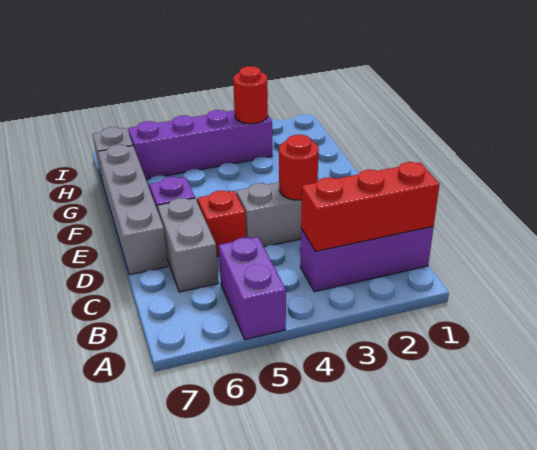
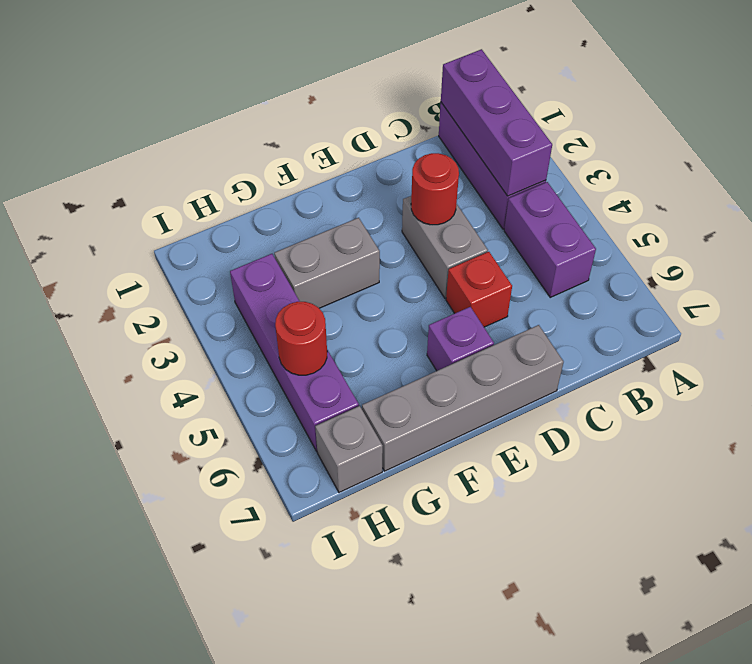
purple brick A5:B5 level 1 -> purple brick B4:B5 level 1
red brick B1:B3 level 2 -> purple brick B1:B3 level 2
grey brick C6:D6 level 1 -> grey brick F3:G3 level 1
red round brick H3 level 2 -> red round brick H5 level 2

